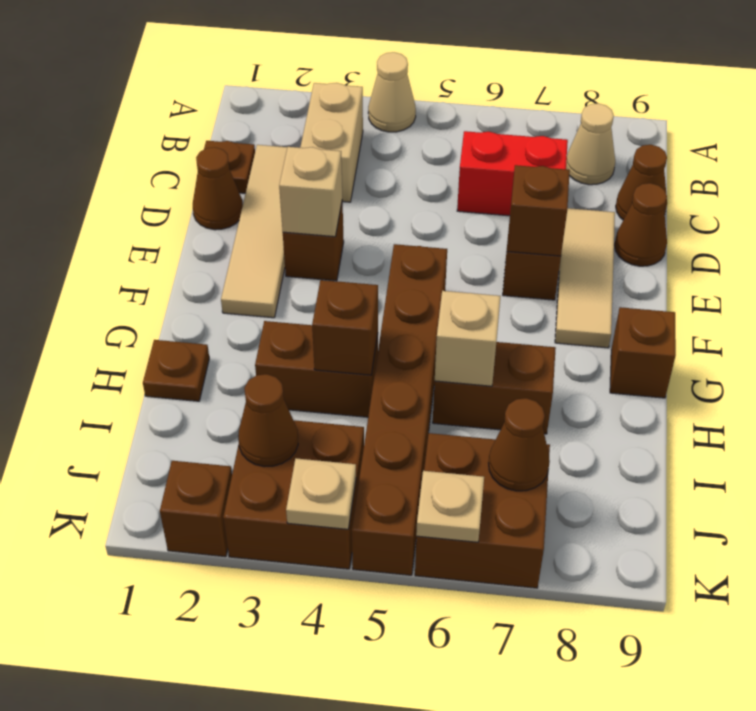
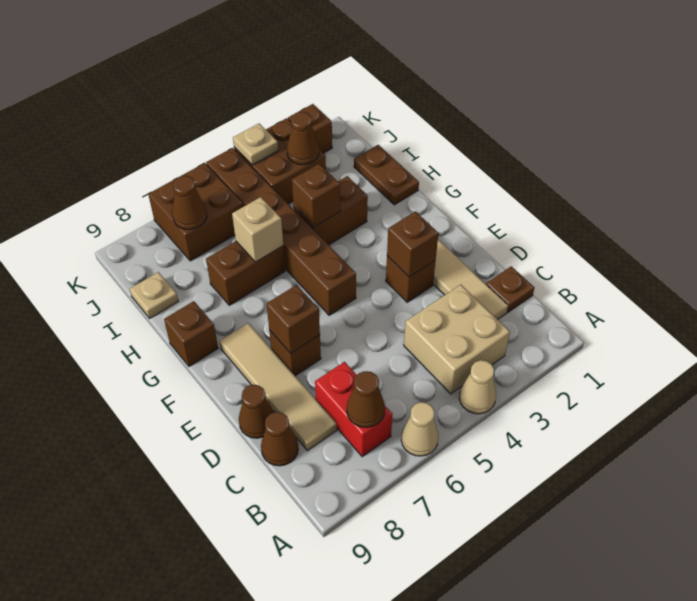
tan brick B3:C3 level 1 -> tan brick B3:C4 level 1
tan cone B8 level 1 -> tan cone A6 level 1
red brick C6:C7 level 1 -> red brick B7:C7 level 1
brown cone D1 level 1 -> brown cone B7 level 2
tan tile D8:F8 level 1 -> tan tile C8:F8 level 1
tan brick E3 level 2 -> brown brick E3 level 2
brown plate H1 level 1 -> brown plate H1:I1 level 1
tan plate K6 level 2 -> tan plate I9 level 1

